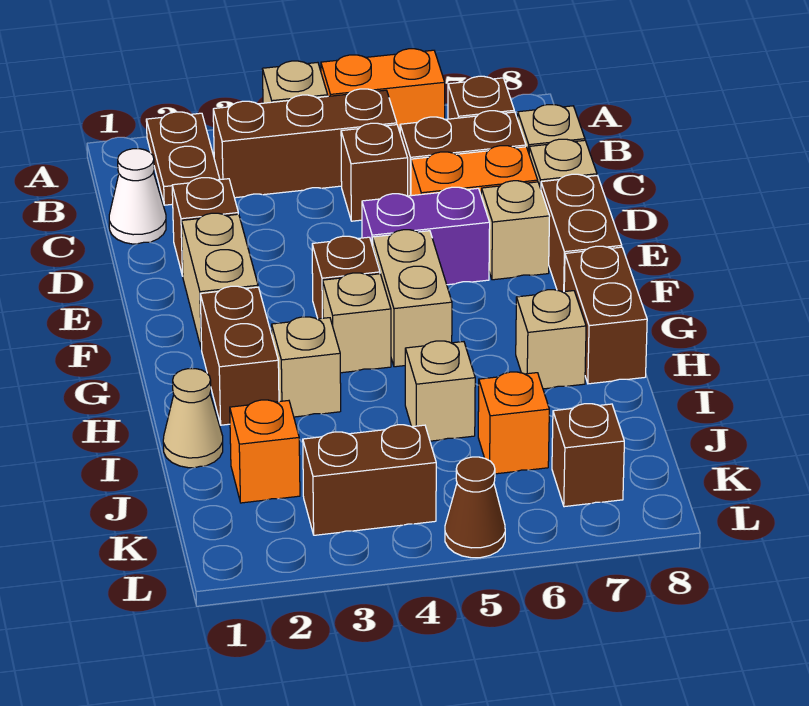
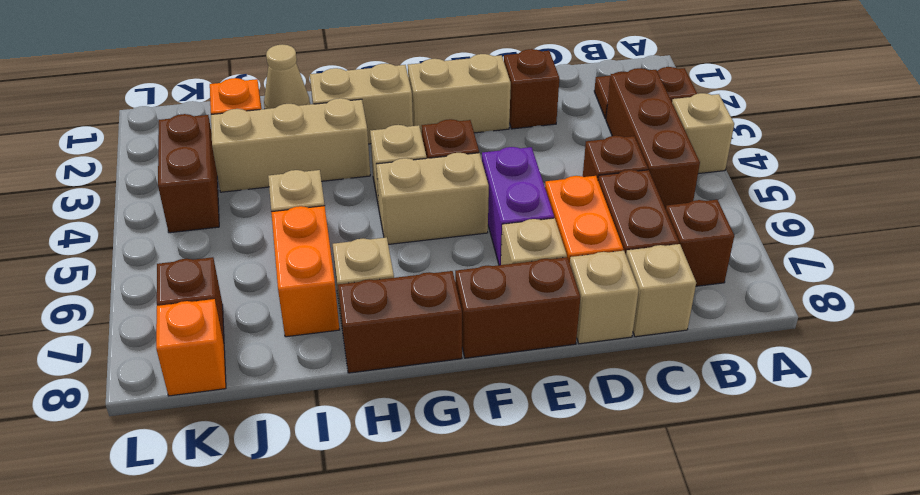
orange brick A5:A6 level 1 -> orange brick I6:I7 level 1
white cone C1 level 1 -> none
brown brick G2:H2 level 1 -> tan brick G2:H2 level 1
tan brick H3 level 1 -> tan brick H3:J3 level 1
orange brick J6 level 1 -> orange brick K8 level 1
brown cone L5 level 1 -> none

